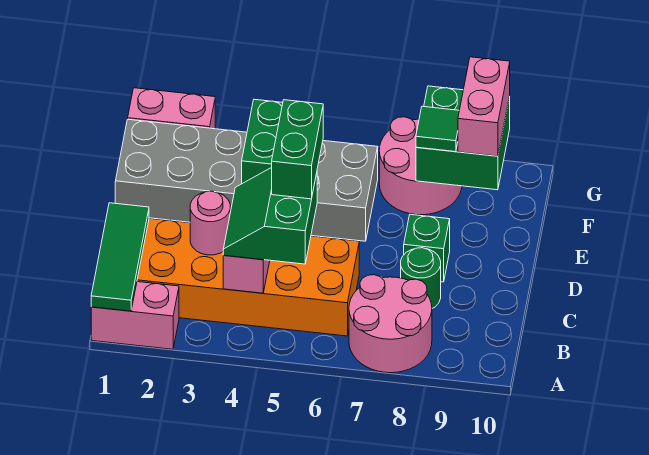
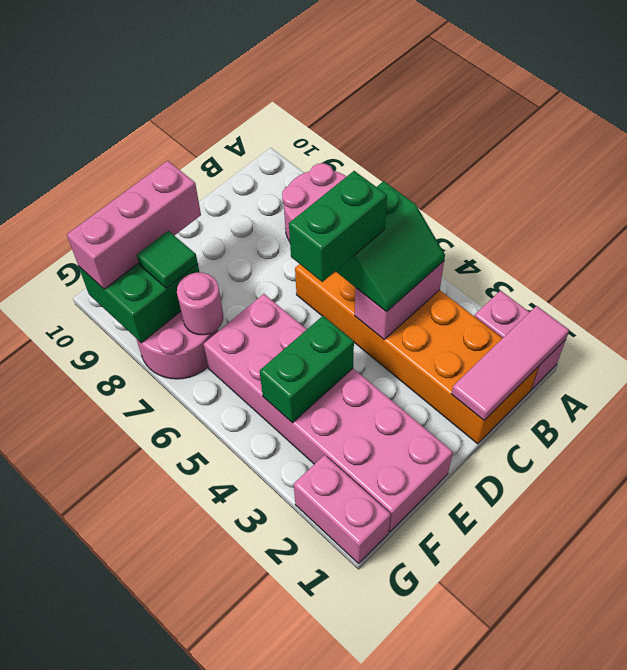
green tile A1:C1 level 2 -> pink tile A1:C1 level 2
pink round brick C3 level 2 -> pink round brick F7 level 2
green round brick C8 level 1 -> none
green brick D8 level 1 -> none
grey brick E1:F6 level 1 -> pink brick E1:F6 level 1
pink brick F9:G9 level 3 -> pink brick E9:G9 level 3

